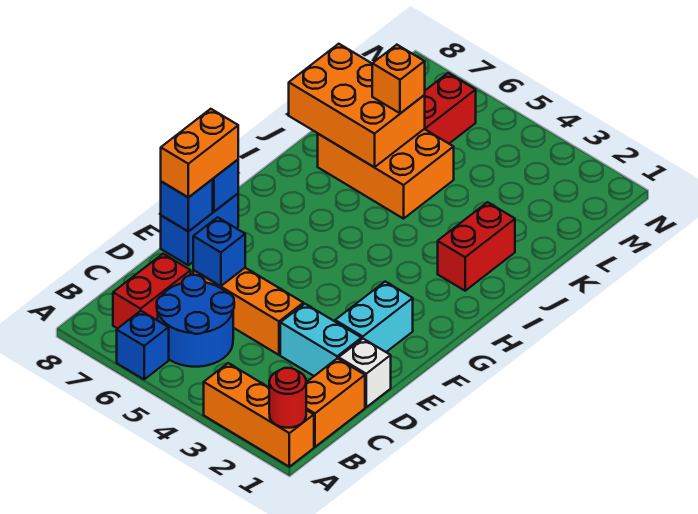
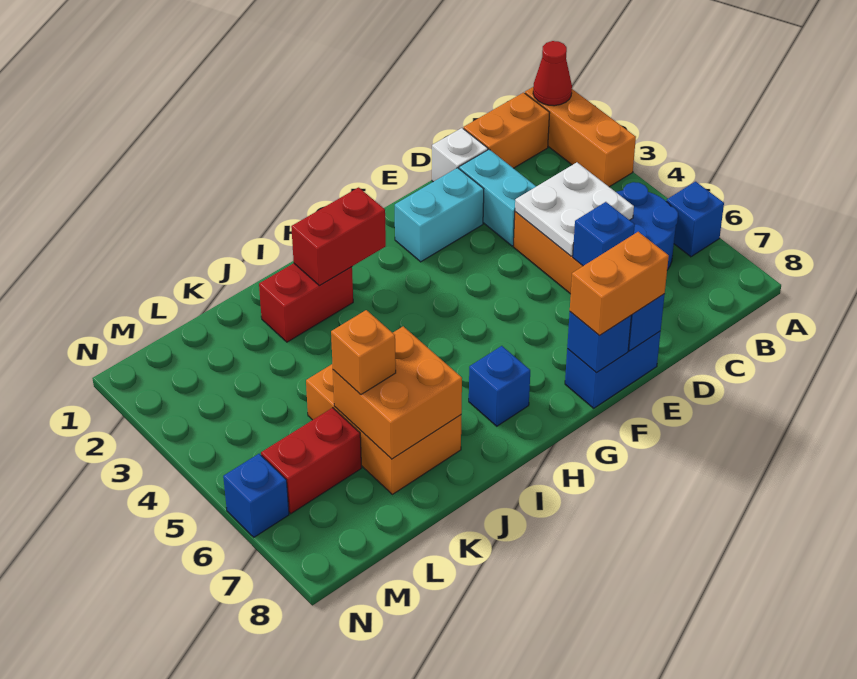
red round brick A1 level 2 -> red cone A1 level 2
red brick B7:C7 level 1 -> red brick H2:I2 level 2
none -> white plate C4:D5 level 2
none -> blue brick H7 level 1
orange brick J6:K8 level 2 -> orange brick J6:K7 level 2
none -> blue brick N6 level 1

